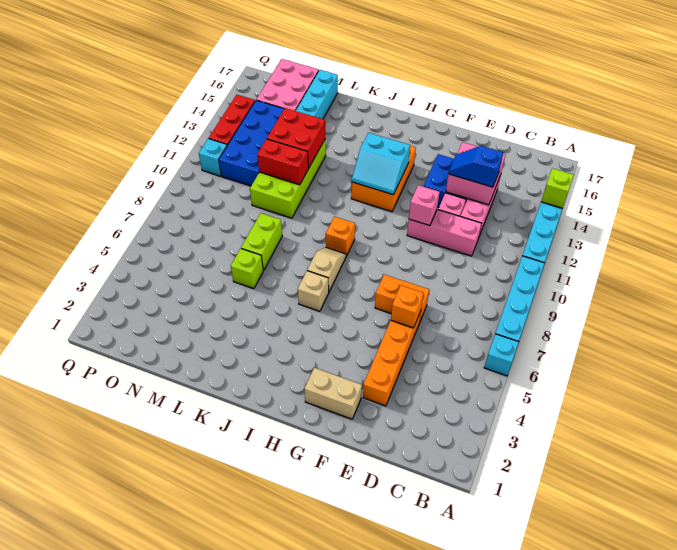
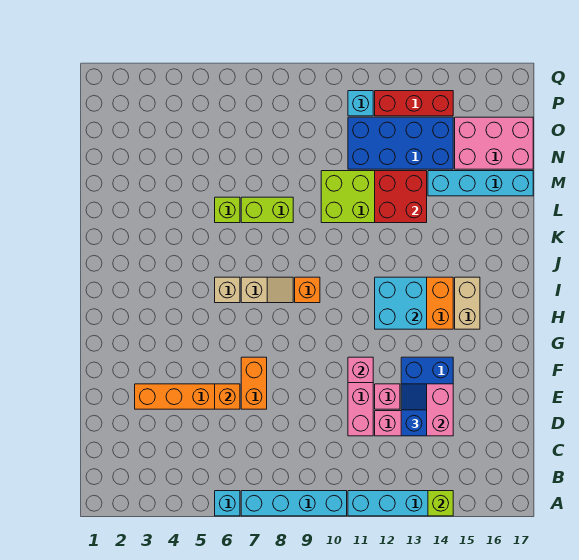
tan brick F2:G2 level 1 -> tan brick H15:I15 level 1
cyan slope H12:I13 level 2 top 13 -> cyan brick H12:I13 level 2
red brick L11:M11 level 2 -> none

